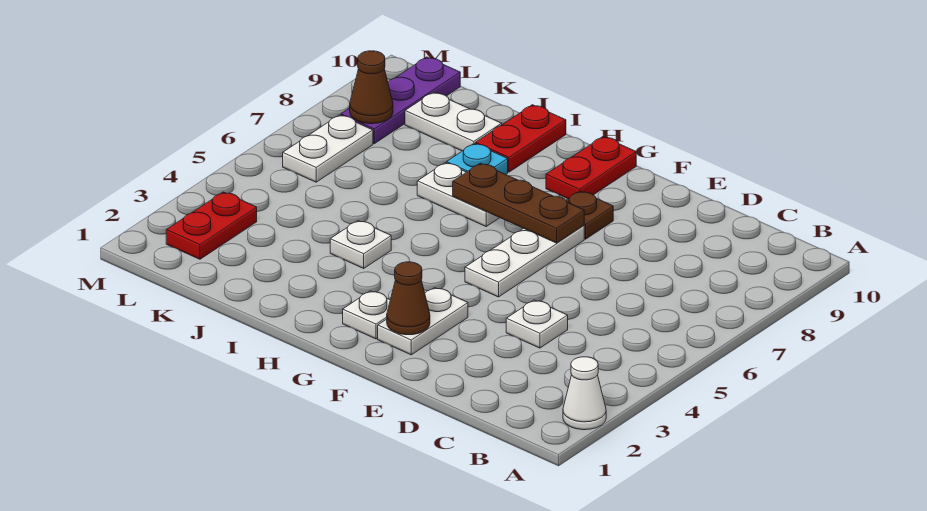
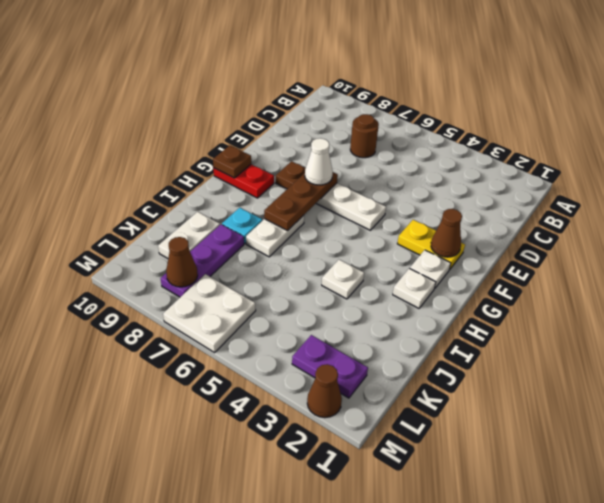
white cone A2 level 1 -> white cone F7 level 3
none -> brown round brick C7 level 1
white plate D4 level 1 -> white plate H2 level 1
white plate F2:F3 level 1 -> yellow plate F2:F3 level 1
none -> brown plate G10 level 2
red plate I9:I10 level 1 -> none
red plate L2:L3 level 1 -> purple plate L2:L3 level 1
white plate L6:L7 level 1 -> white plate L6:M7 level 1
purple plate L8:L10 level 1 -> purple plate J8:L8 level 1
none -> brown cone M2 level 1

